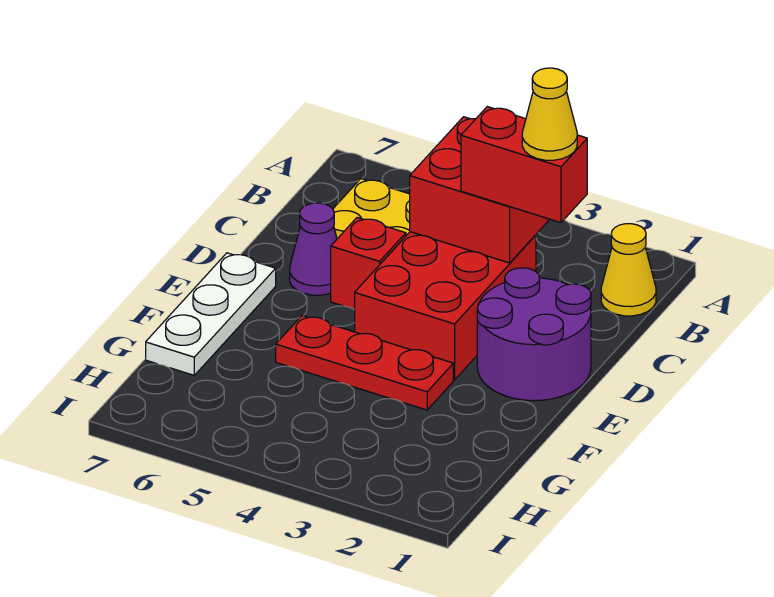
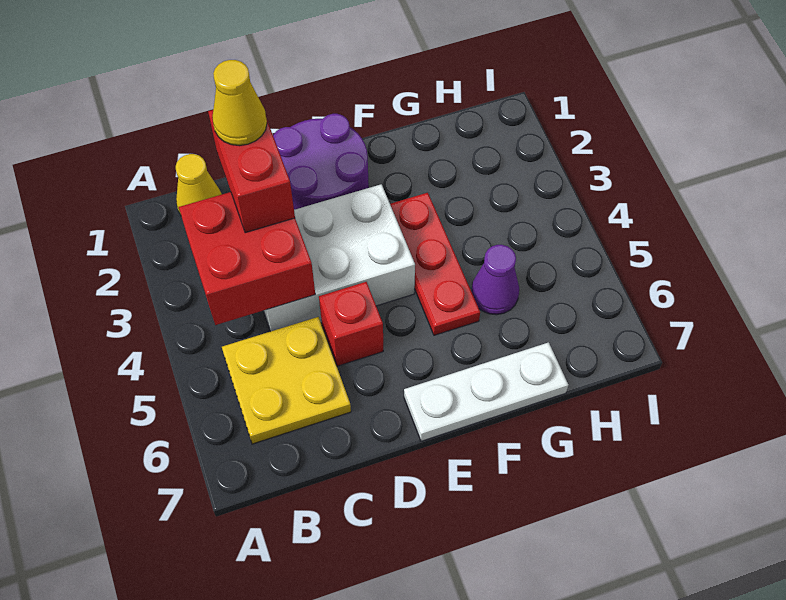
red brick C3:E4 level 1 -> white brick C3:E4 level 1
purple cone D6 level 1 -> purple cone G5 level 1

